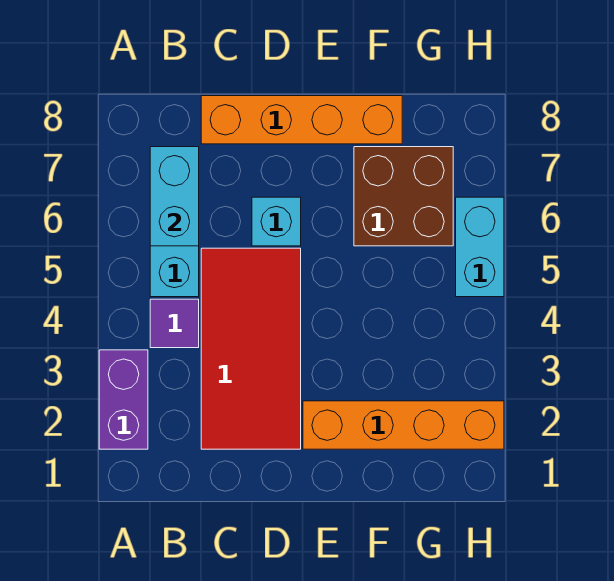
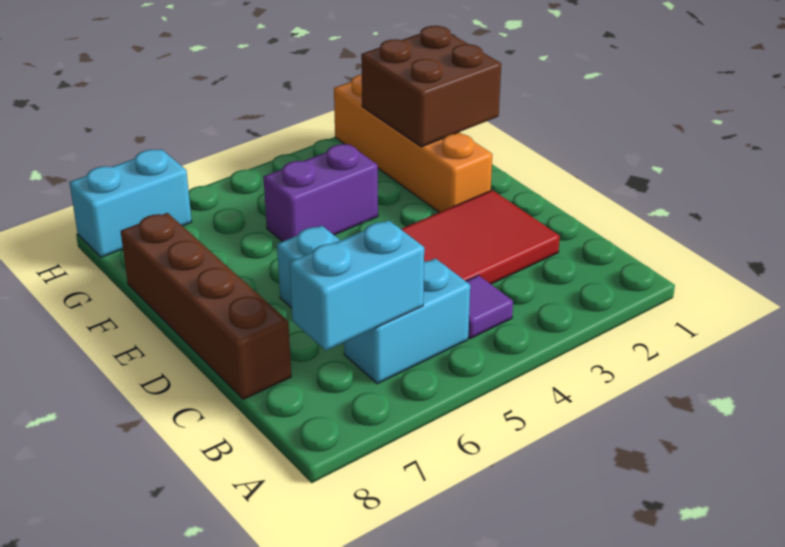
purple brick A2:A3 level 1 -> purple brick F4:F5 level 1
orange brick C8:F8 level 1 -> brown brick C8:F8 level 1
brown brick F6:G7 level 1 -> brown brick F1:G2 level 2
cyan brick H5:H6 level 1 -> cyan brick H7:H8 level 1

